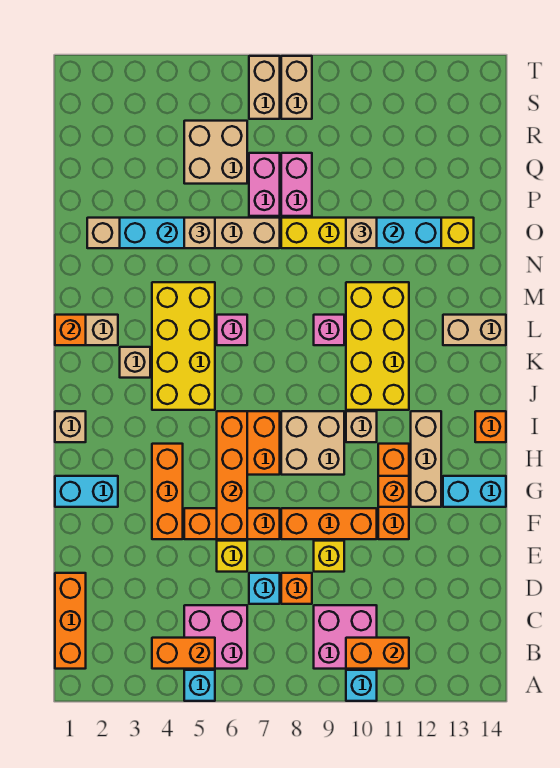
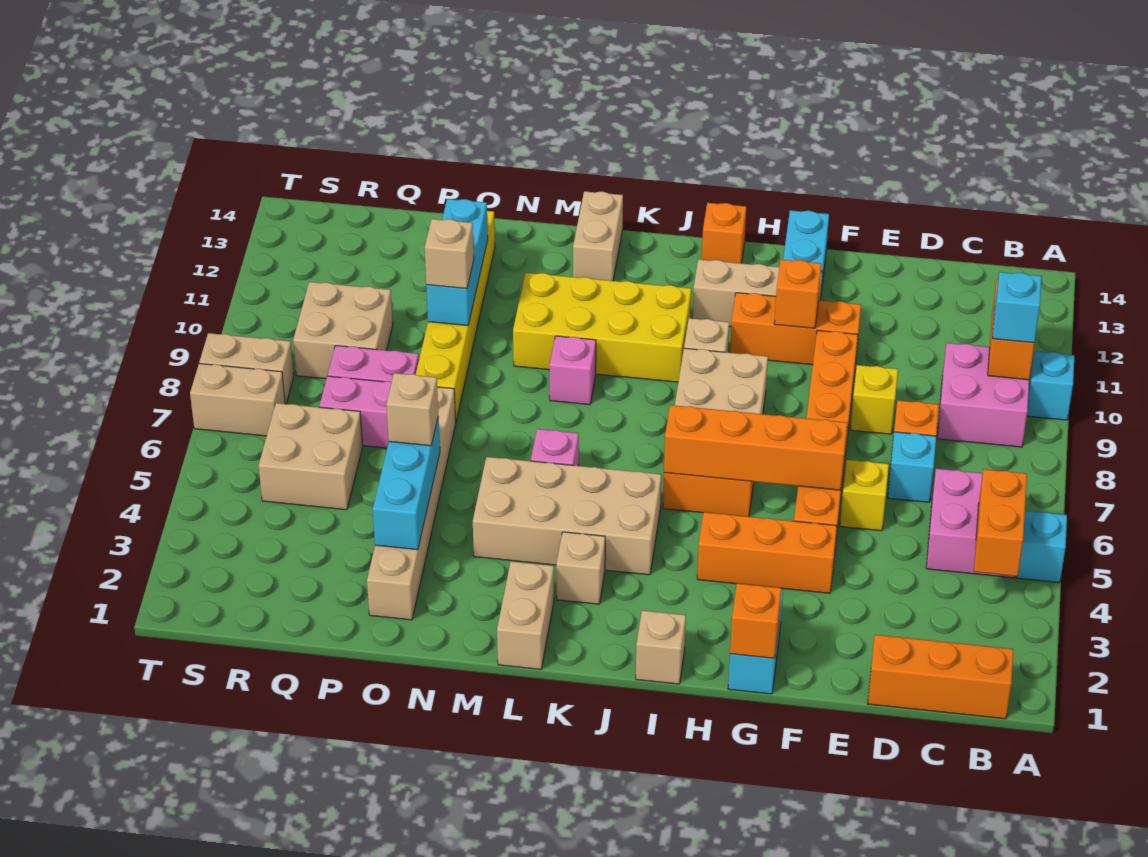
none -> cyan brick B10 level 3
yellow brick J4:M5 level 1 -> tan brick J4:M5 level 1
orange brick L1 level 2 -> orange brick G1 level 2
none -> tan brick Q9:R10 level 1

